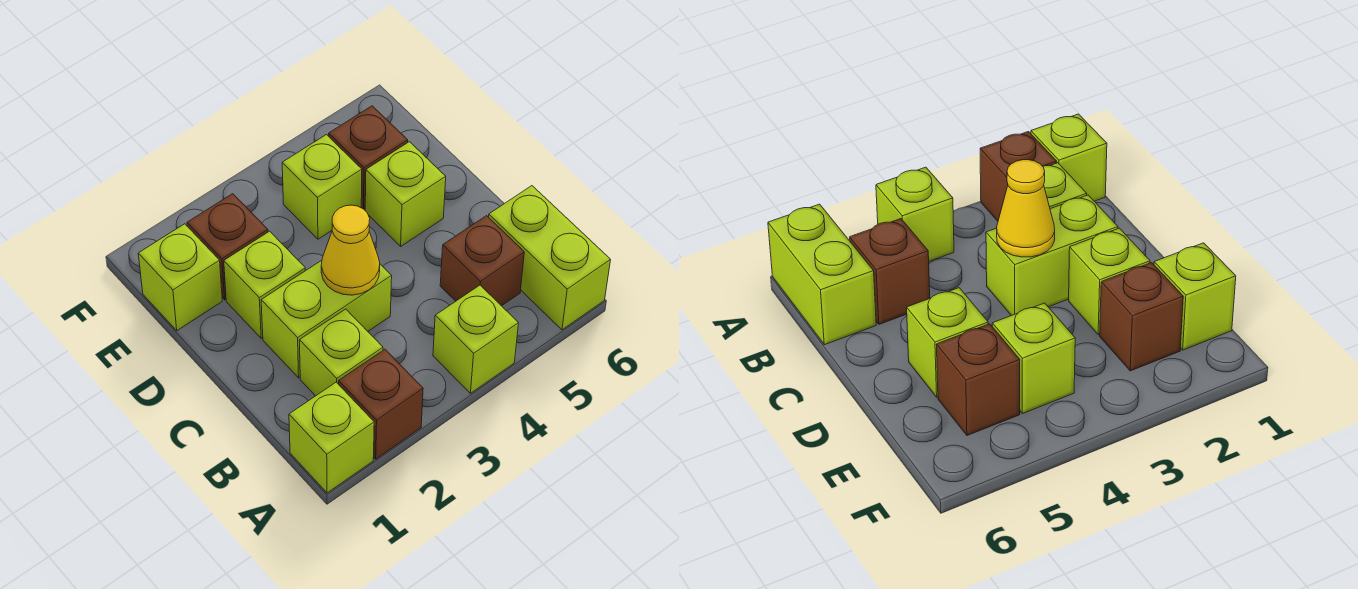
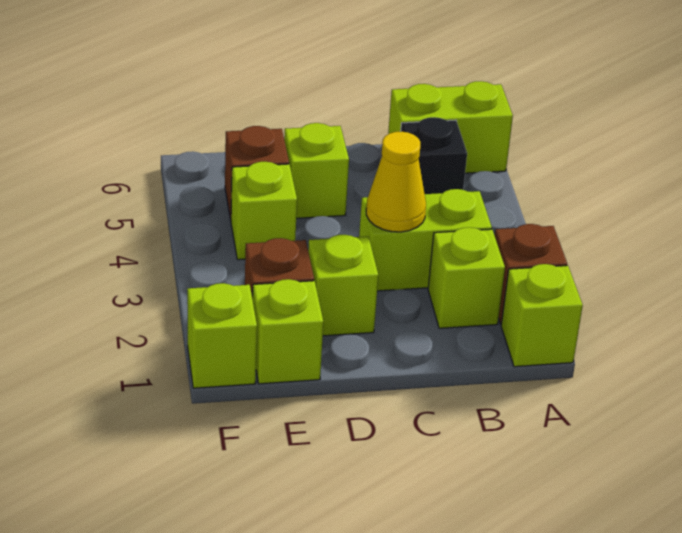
lime brick A4 level 1 -> lime brick F1 level 1
brown brick B5 level 1 -> black brick B5 level 1
lime brick C2:C3 level 1 -> lime brick B3:C3 level 1

